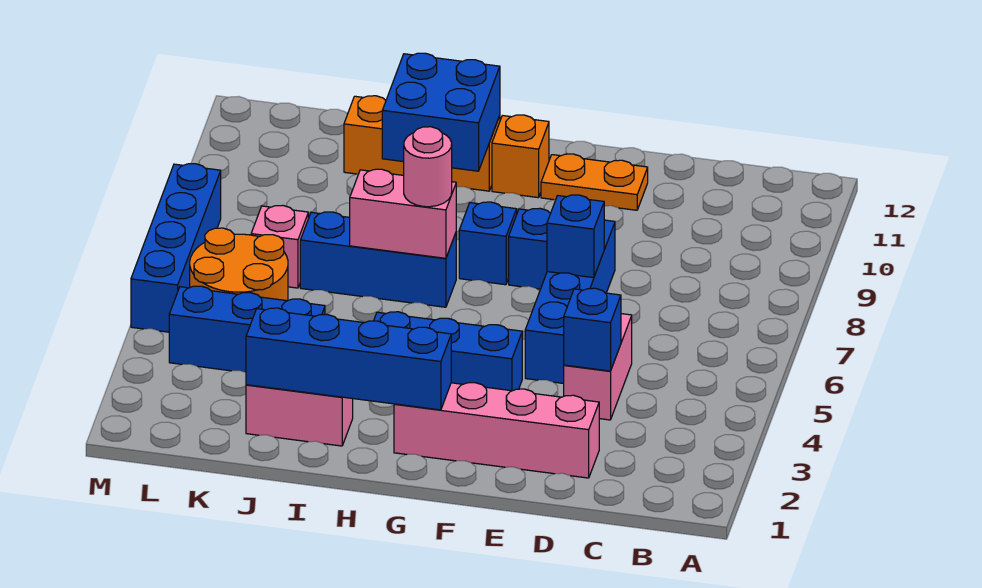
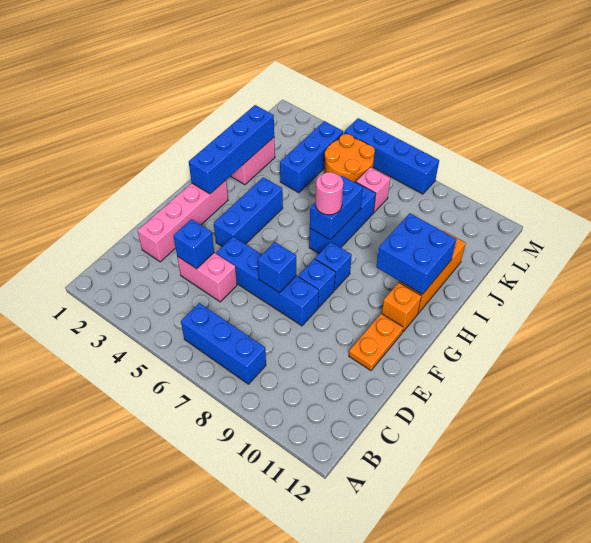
none -> blue brick B6:B8 level 1
pink brick H7:I7 level 2 -> blue brick H7:I7 level 2

